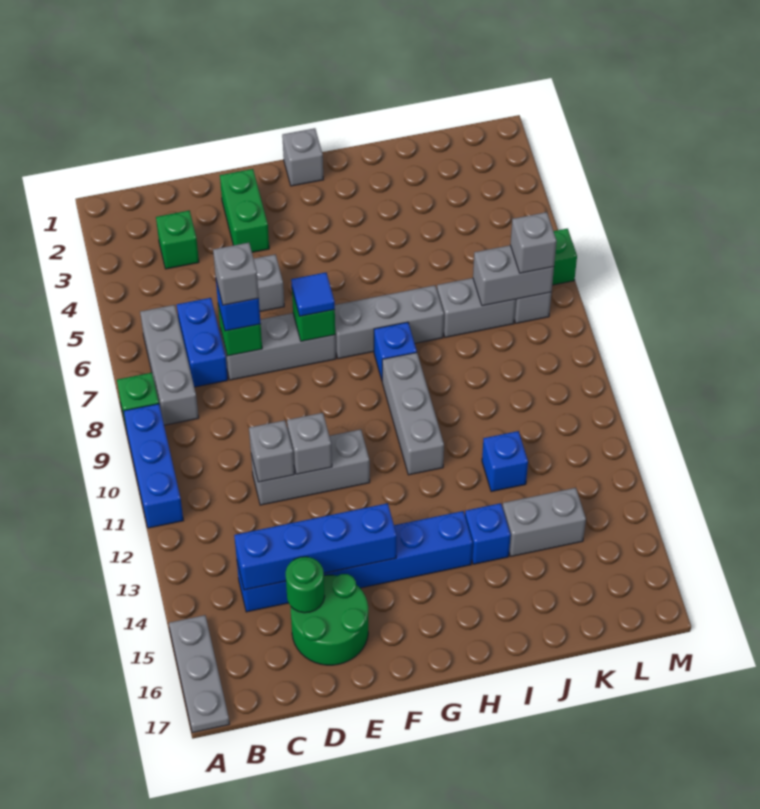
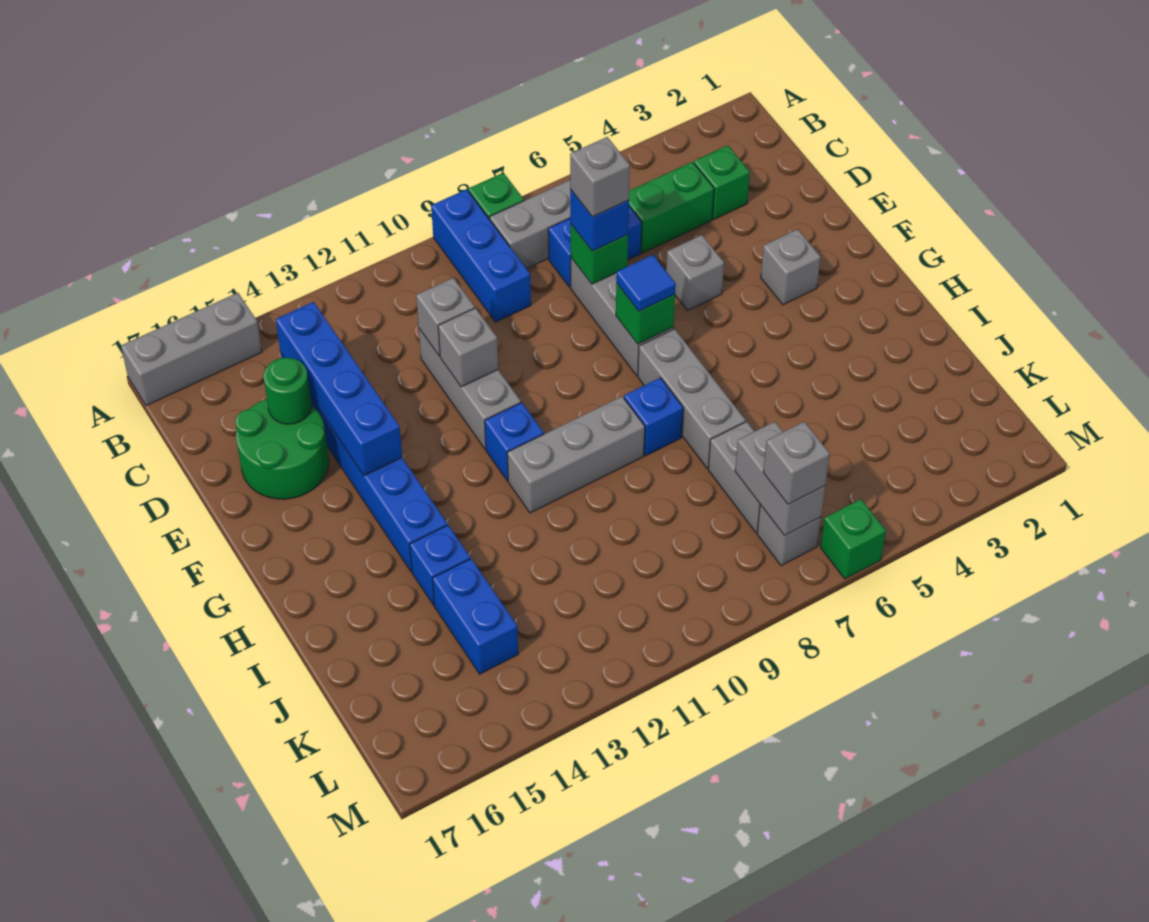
blue brick A9:A11 level 1 -> blue brick A9:C9 level 1
grey plate A15:A17 level 1 -> grey brick A15:A17 level 1
green brick E2:E3 level 1 -> green brick C4:C5 level 1
grey brick G1 level 1 -> grey brick F3 level 1
blue brick J12 level 1 -> blue brick G11 level 1
grey brick J14:K14 level 1 -> blue brick J14:K14 level 1

